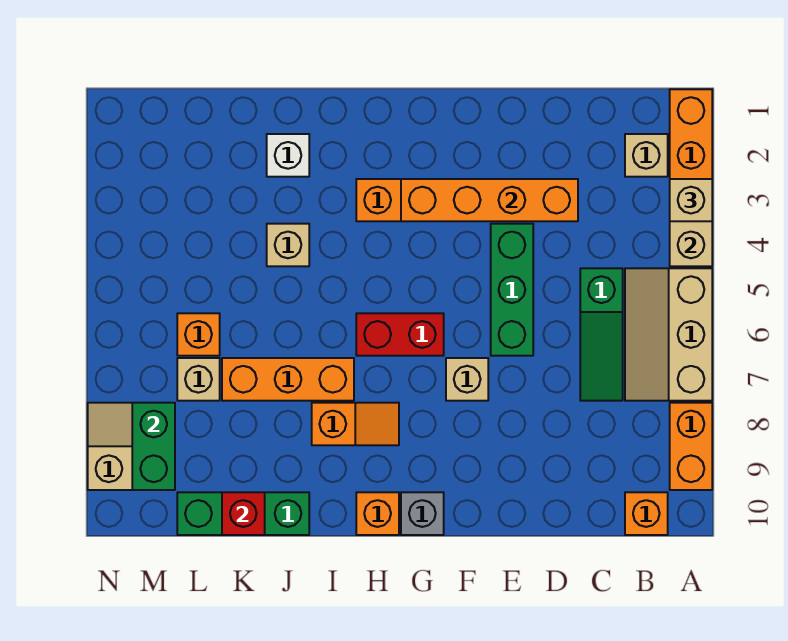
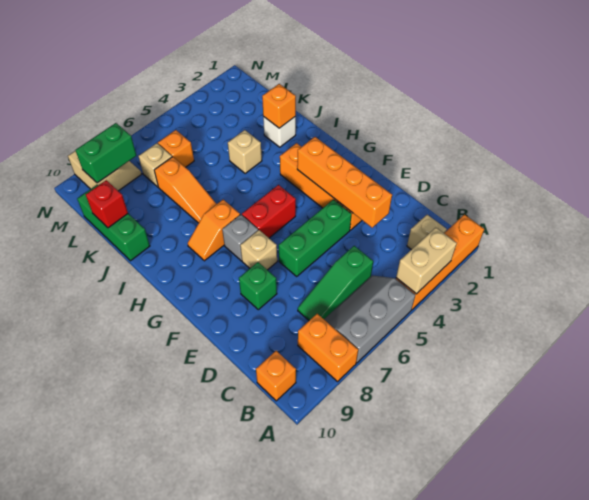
tan brick A3 level 3 -> none
tan slope A5:B7 level 1 top A -> grey slope A5:B7 level 1 top A
orange brick A8:A9 level 1 -> orange brick A8:B8 level 1
none -> green brick E8 level 1
red brick G6:H6 level 1 -> red brick G5:G6 level 1
grey brick G10 level 1 -> grey brick G7 level 1
orange slope H8:I8 level 1 top I -> orange slope H7:H8 level 1 top 7
orange brick H10 level 1 -> orange brick J2 level 2
orange brick I7:K7 level 1 -> orange slope I7:K7 level 1 top K

